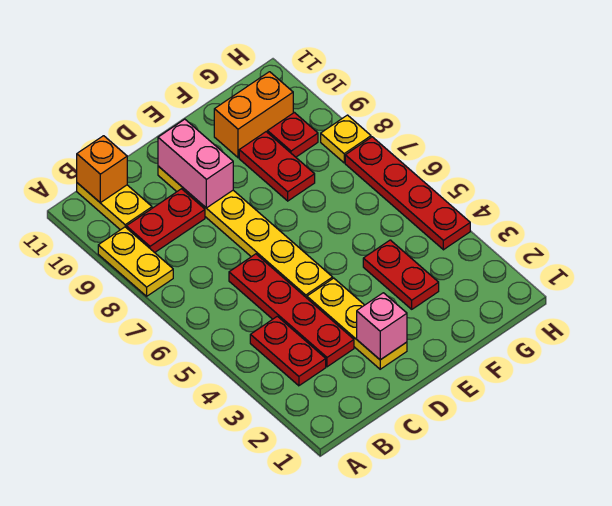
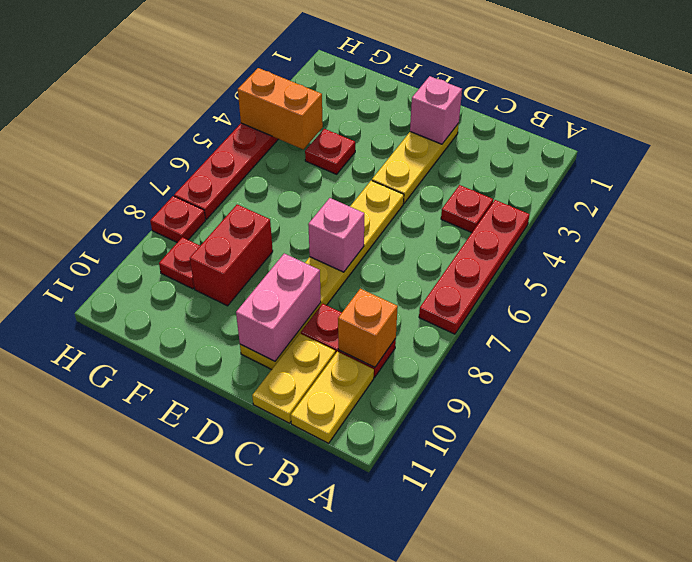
yellow plate A8:A9 level 1 -> yellow plate C10:C11 level 1
red plate B3:B4 level 1 -> red plate B4 level 1
orange brick B11 level 2 -> orange brick B9 level 2
red plate C3:C6 level 1 -> red plate A4:A7 level 1
none -> pink brick D7 level 2
red plate F3:F4 level 1 -> red plate F4 level 1
red plate F8:F9 level 1 -> red brick F8:F9 level 1
orange brick F10:G10 level 1 -> orange brick G4:H4 level 2
yellow plate H8 level 1 -> red plate H8 level 1

